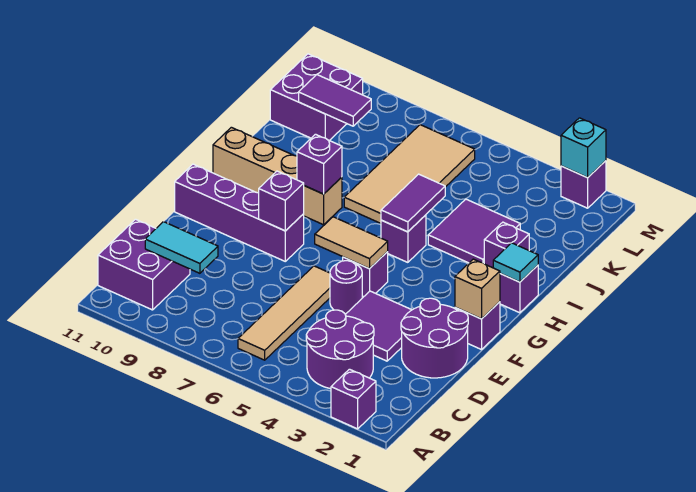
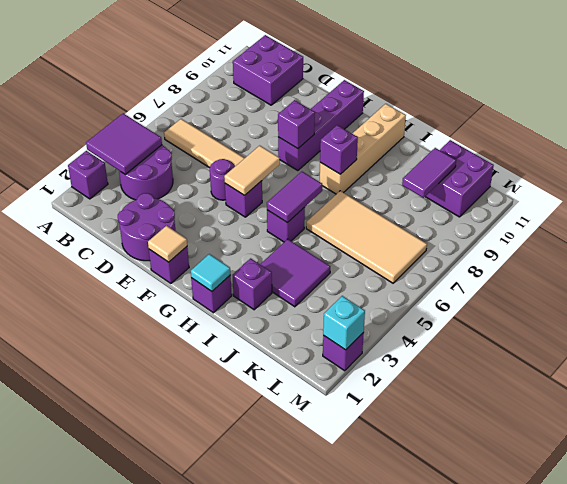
cyan tile C9:C10 level 2 -> none
purple tile D3:E4 level 1 -> purple tile A3:B4 level 2
tan brick F1 level 2 -> tan tile F1 level 2
purple tile H5:I5 level 2 -> purple tile H5:H6 level 2

